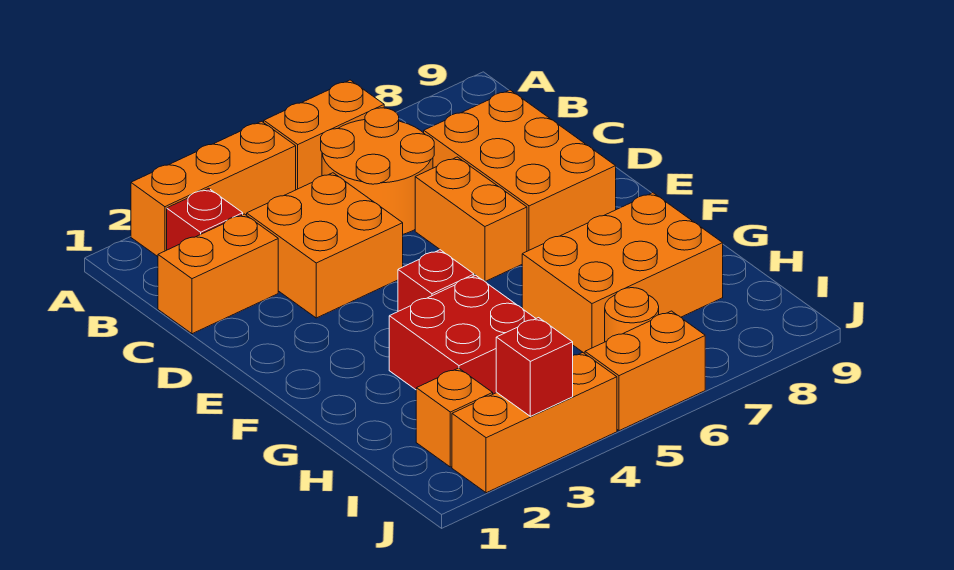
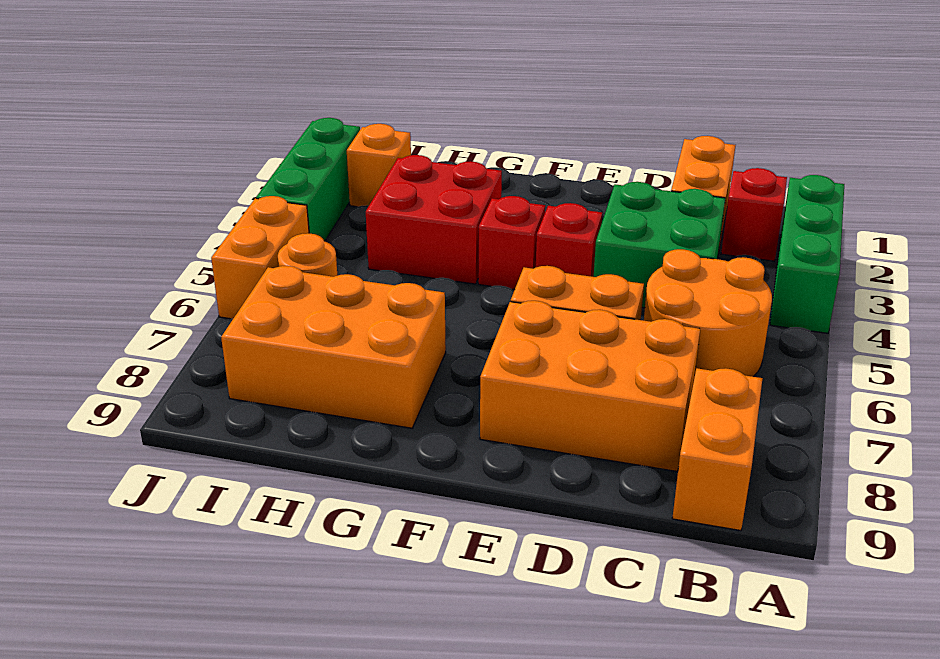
orange brick A2:A4 level 1 -> green brick A2:A4 level 1
orange brick A5:A6 level 1 -> orange brick B8:B9 level 1
orange brick C3:D4 level 1 -> green brick C3:D4 level 1
orange brick G6:H8 level 1 -> orange brick G7:I8 level 1
orange brick J2:J4 level 1 -> green brick J2:J4 level 1
red brick J3 level 2 -> red brick E4 level 1

